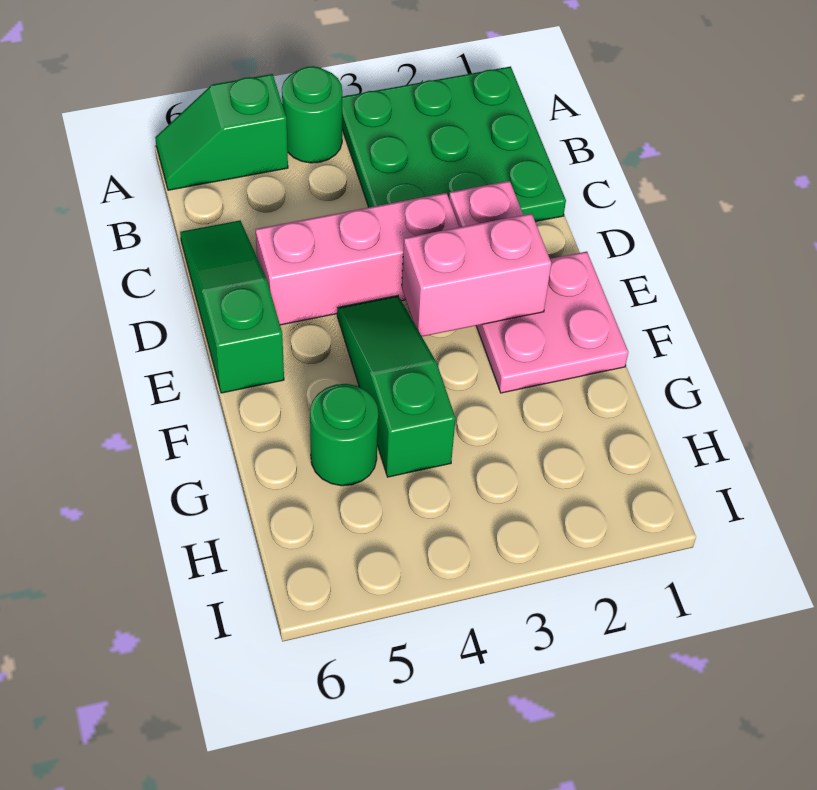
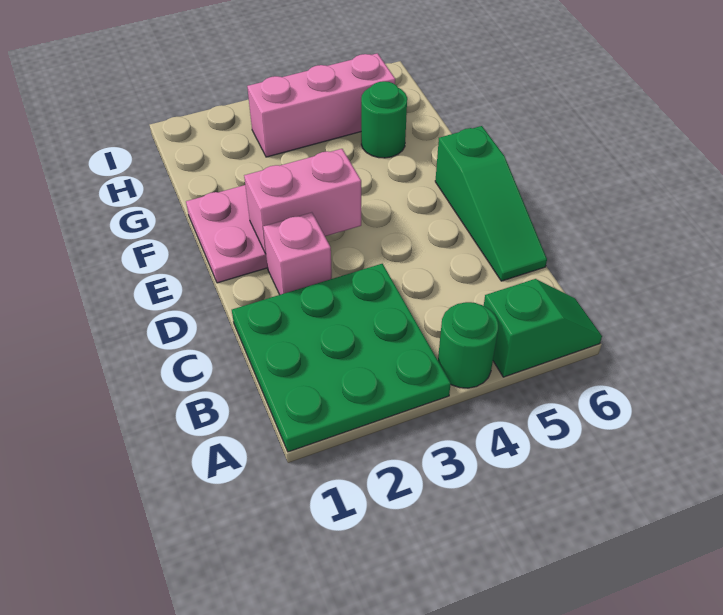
pink brick D3:D5 level 1 -> pink brick H3:H5 level 1
green slope E4:G4 level 1 top G -> none

